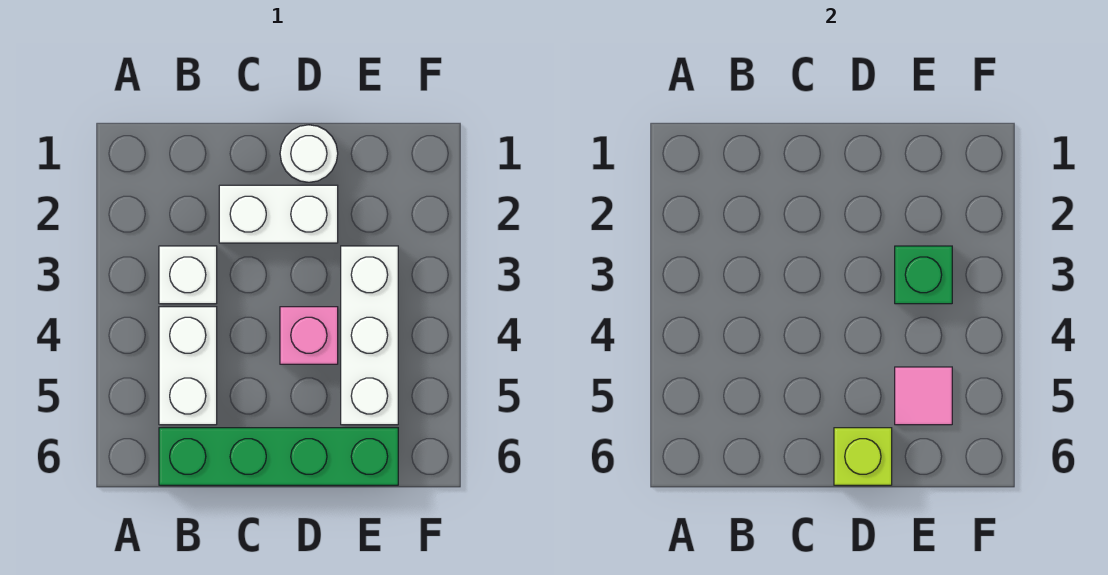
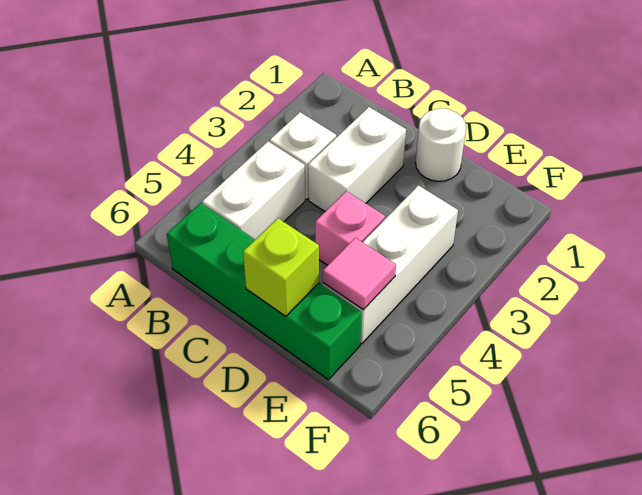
white brick C2:D2 level 1 -> white brick C2:C3 level 1
green brick E3 level 2 -> none

